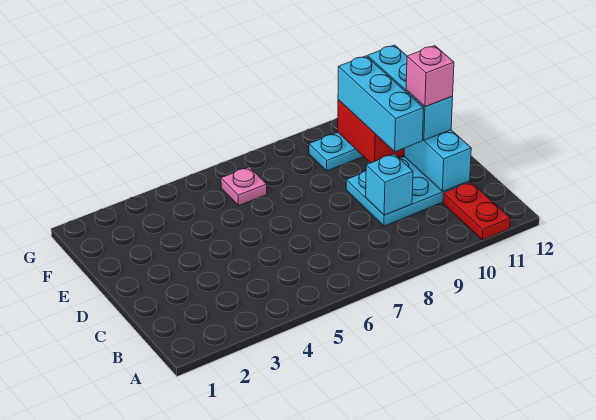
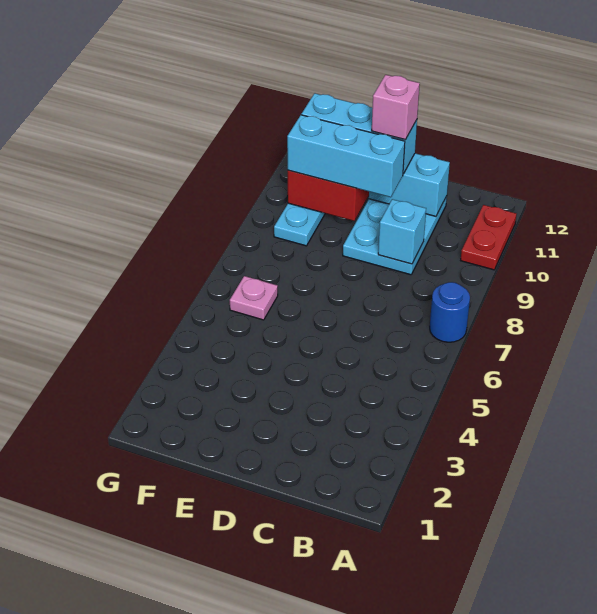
none -> blue round brick A7 level 1
red plate A11:B11 level 1 -> red plate A10:A11 level 1

